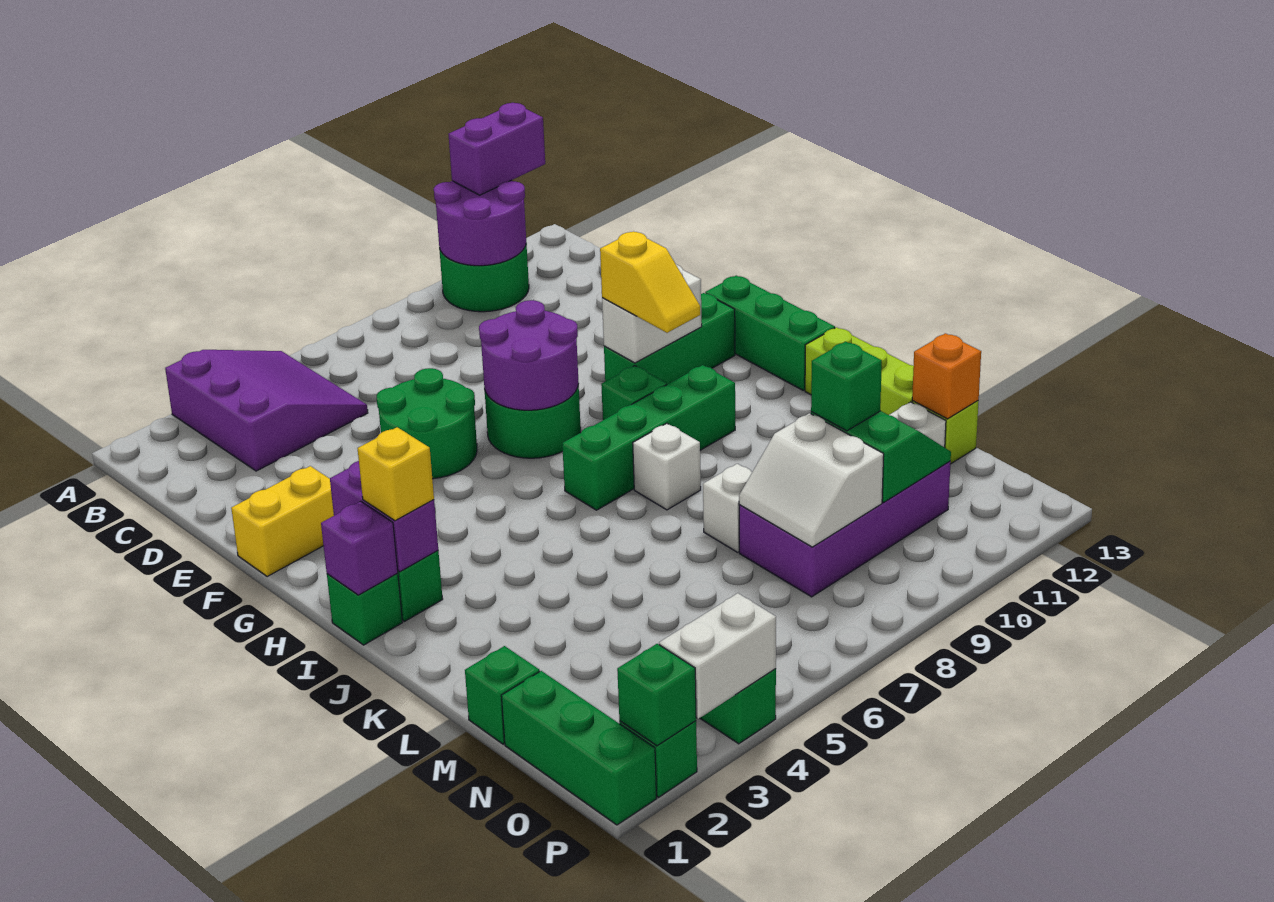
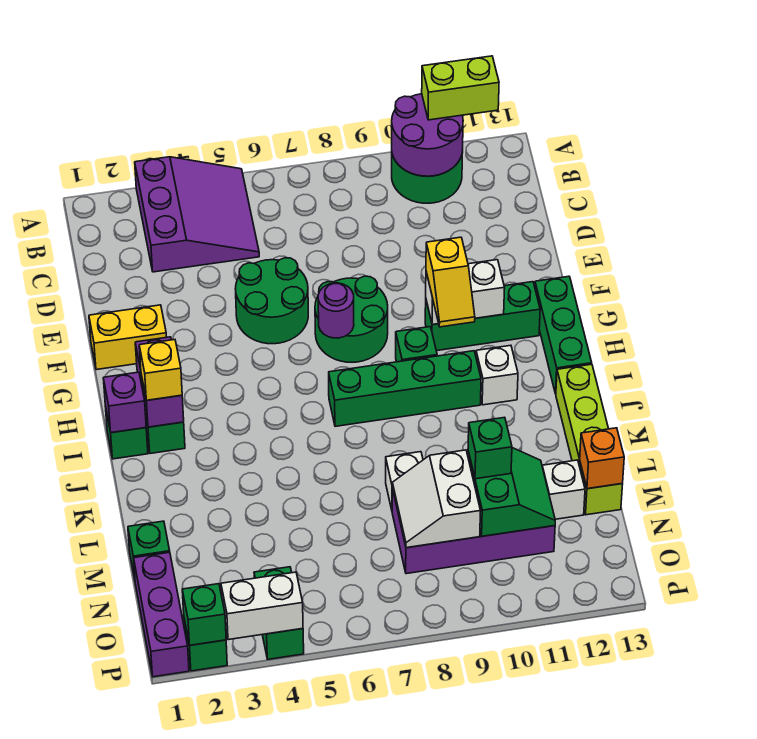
purple brick A11:A12 level 3 -> lime brick A11:A12 level 3
purple round brick F7:G8 level 2 -> purple round brick G7 level 2
white brick J8 level 1 -> white brick I11 level 1
green brick N1:P1 level 1 -> purple brick N1:P1 level 1

